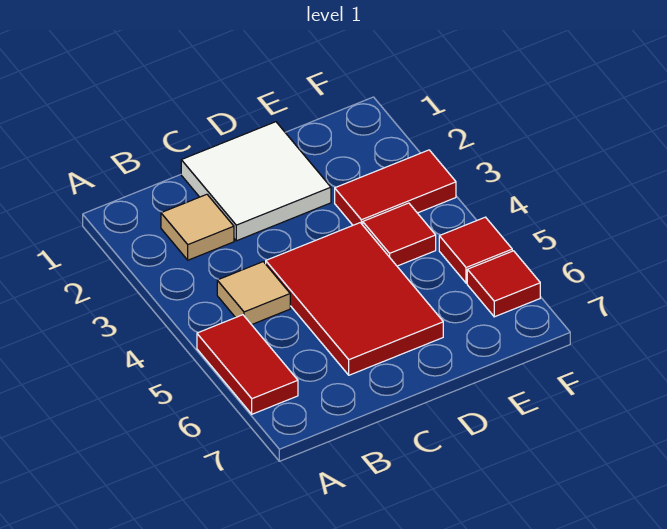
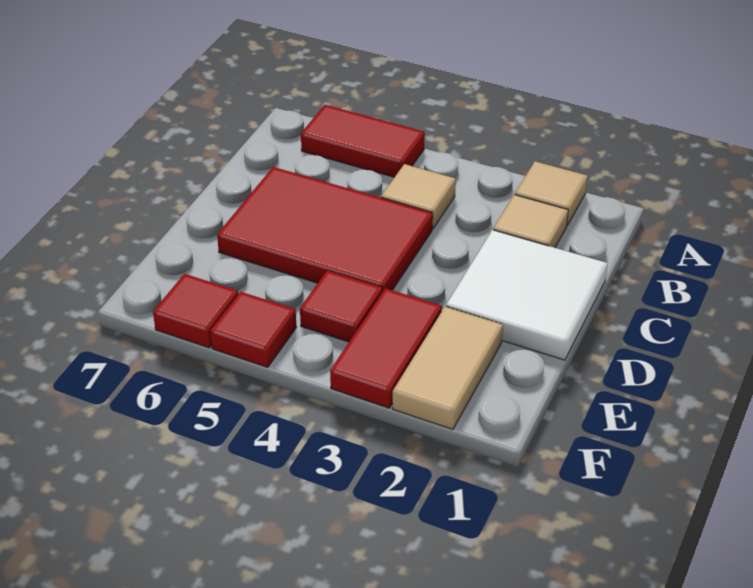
none -> tan tile A2 level 1
none -> tan tile E2:F2 level 1

